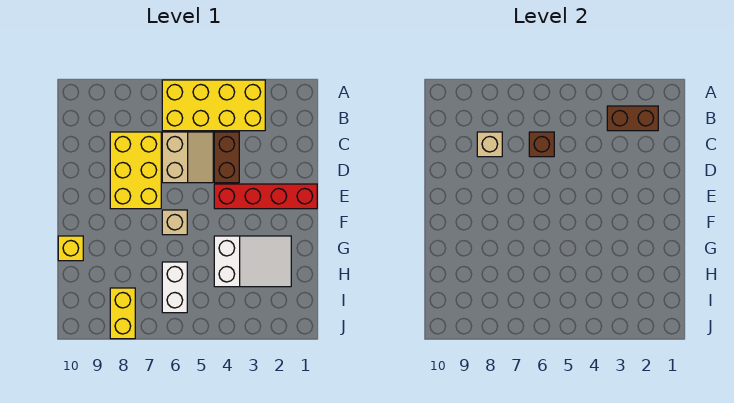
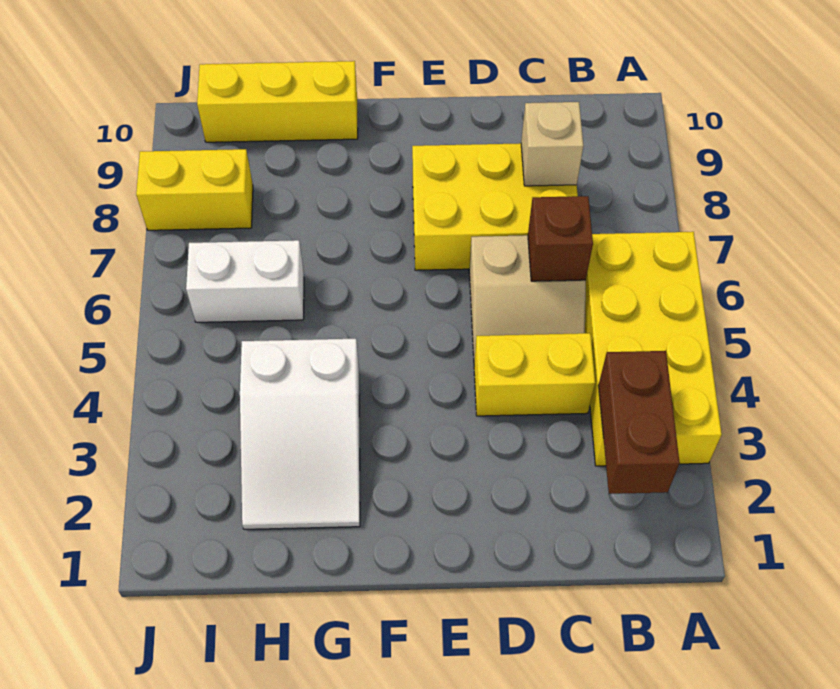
brown brick C4:D4 level 1 -> yellow brick C4:D4 level 1
red brick E1:E4 level 1 -> none
tan brick F6 level 1 -> none
yellow brick G10 level 1 -> yellow brick G10:I10 level 1

